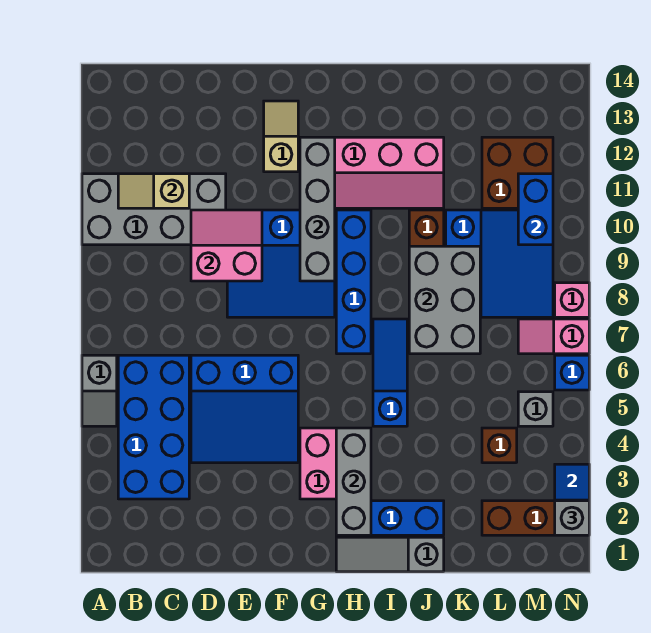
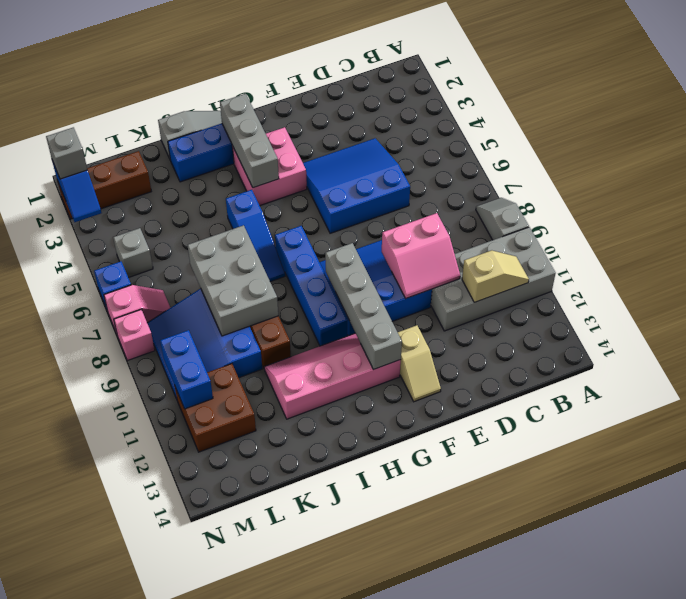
grey slope A5:A6 level 1 top 6 -> grey slope A8:A9 level 1 top 9
blue brick B3:C6 level 1 -> none
brown brick L4 level 1 -> none

